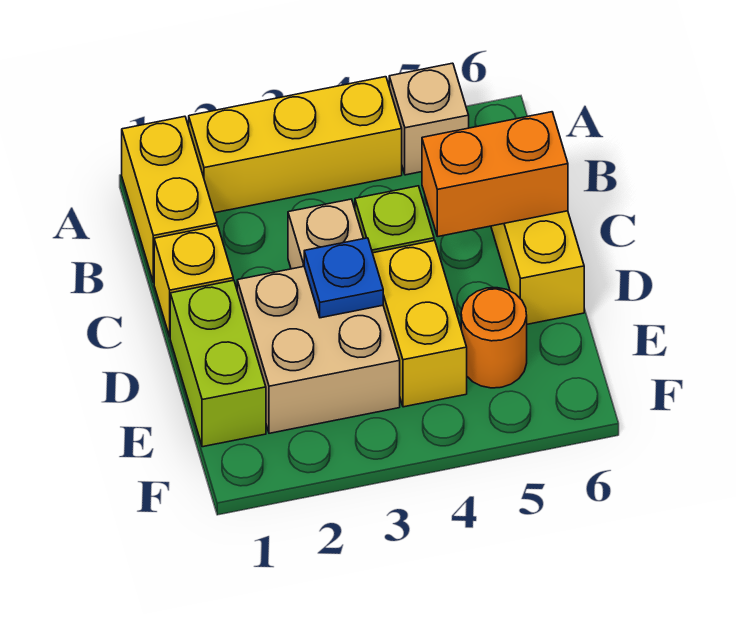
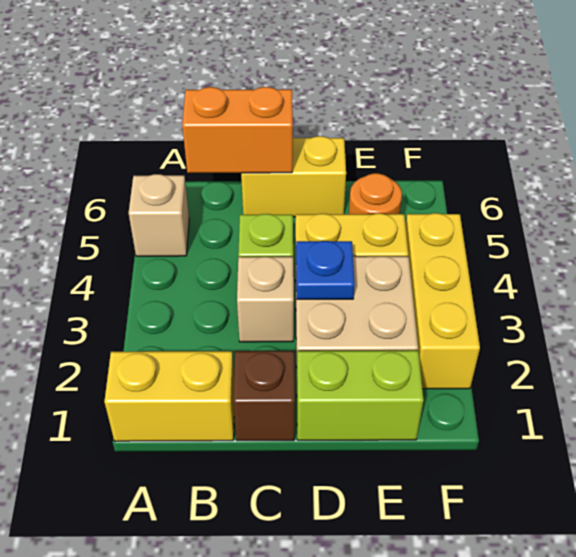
yellow brick A2:A4 level 1 -> yellow brick F2:F4 level 1
yellow brick C1 level 1 -> brown brick C1 level 1
orange brick C5:C6 level 2 -> orange brick B6:C6 level 2

